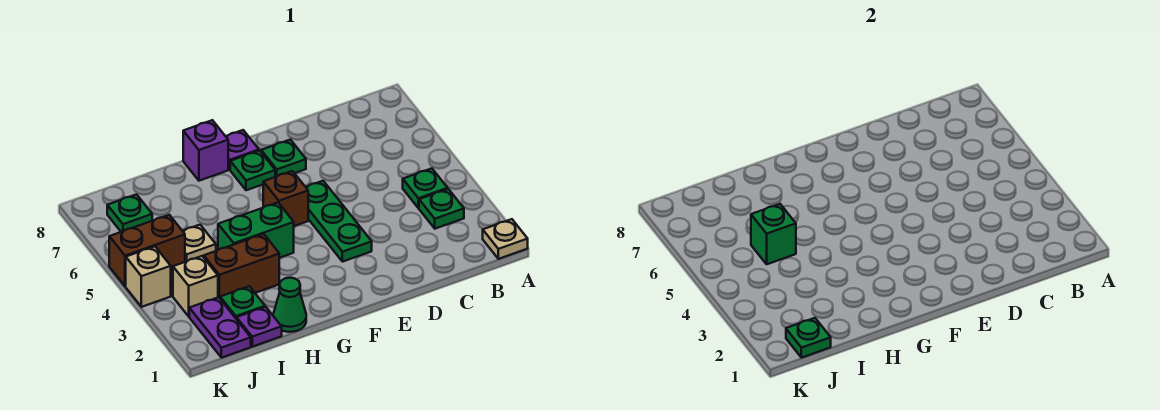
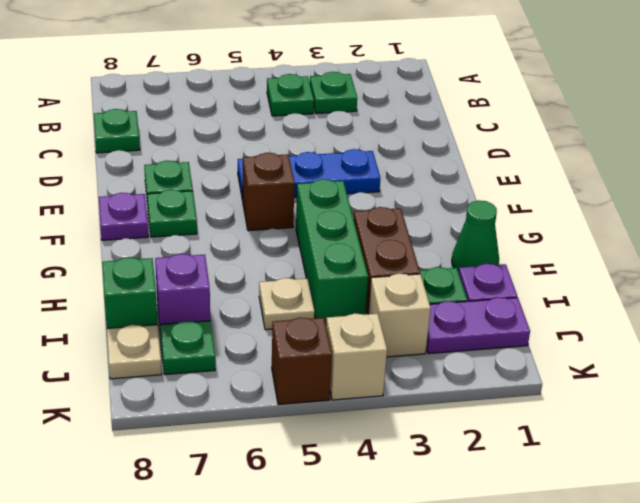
tan plate A1 level 1 -> tan plate J8 level 1
green plate E3:E5 level 1 -> blue plate E3:E5 level 1
green brick G4:H4 level 1 -> green brick G4:I4 level 1
purple brick G8 level 1 -> purple brick I7 level 1
green brick I5 level 2 -> green brick I8 level 1
green plate J1 level 2 -> green plate C8 level 1
brown brick J5:K5 level 1 -> brown brick K5 level 1

